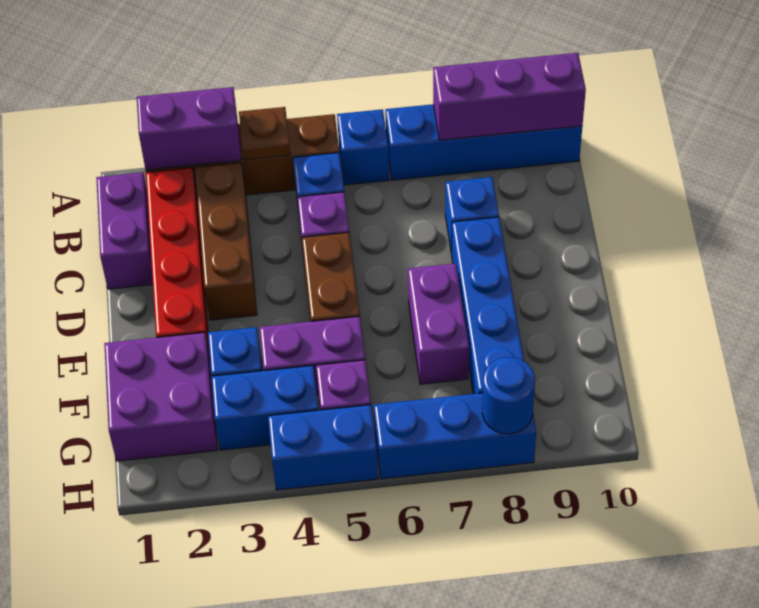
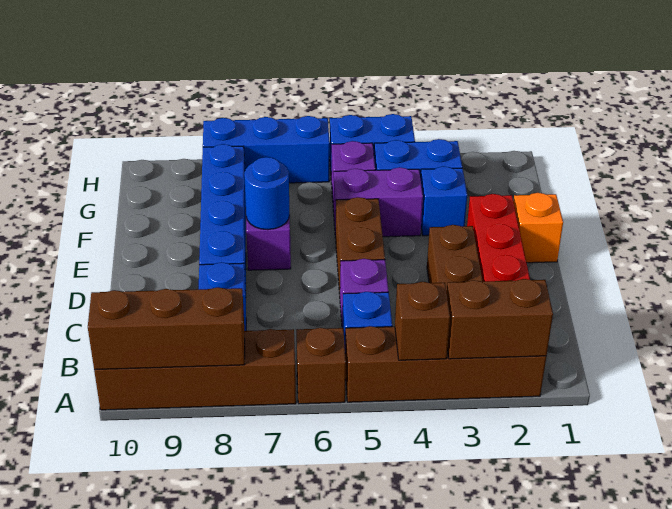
purple brick A2:A3 level 2 -> brown brick A2:A3 level 2
brown plate A4 level 2 -> brown brick A4 level 2
blue brick A6 level 1 -> brown brick A6 level 1
blue brick A7:A10 level 1 -> brown brick A7:A10 level 1
purple brick A8:A10 level 2 -> brown brick A8:A10 level 2
purple brick B1:C1 level 1 -> none
none -> orange brick E1 level 1
purple brick F1:G2 level 1 -> none
blue round brick H8 level 2 -> blue round brick E7 level 2

